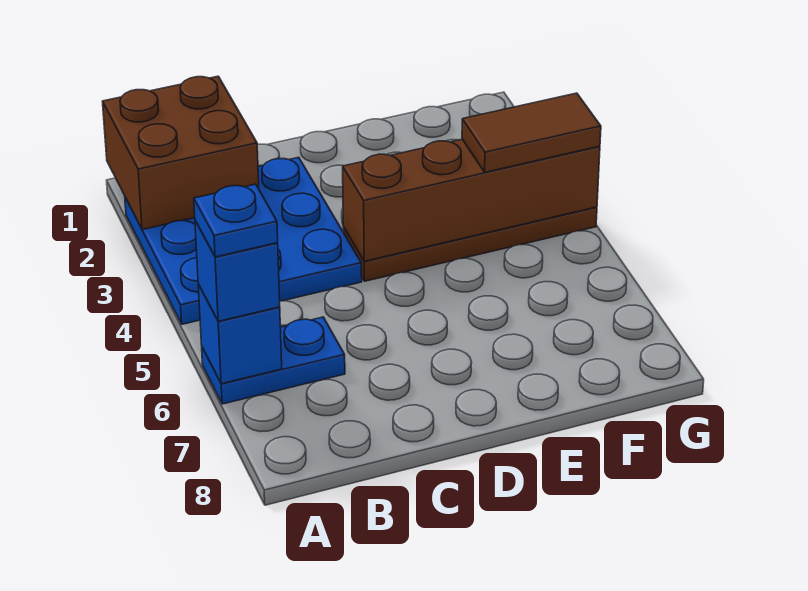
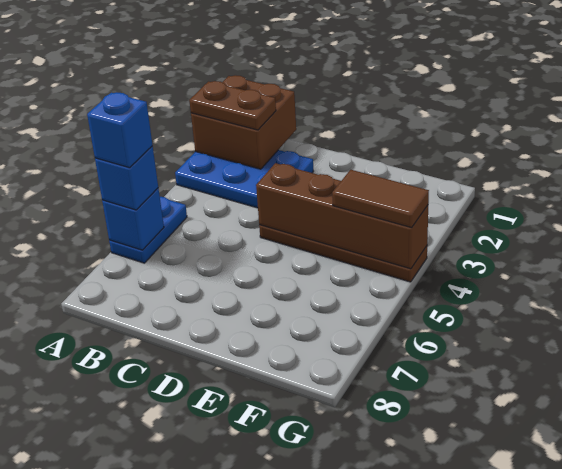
blue plate A2:C4 level 1 -> blue plate A2:C3 level 1
none -> brown plate A2:B2 level 3
blue plate A6:B6 level 1 -> blue plate A5:A6 level 1
blue plate A6 level 4 -> blue brick A6 level 4

